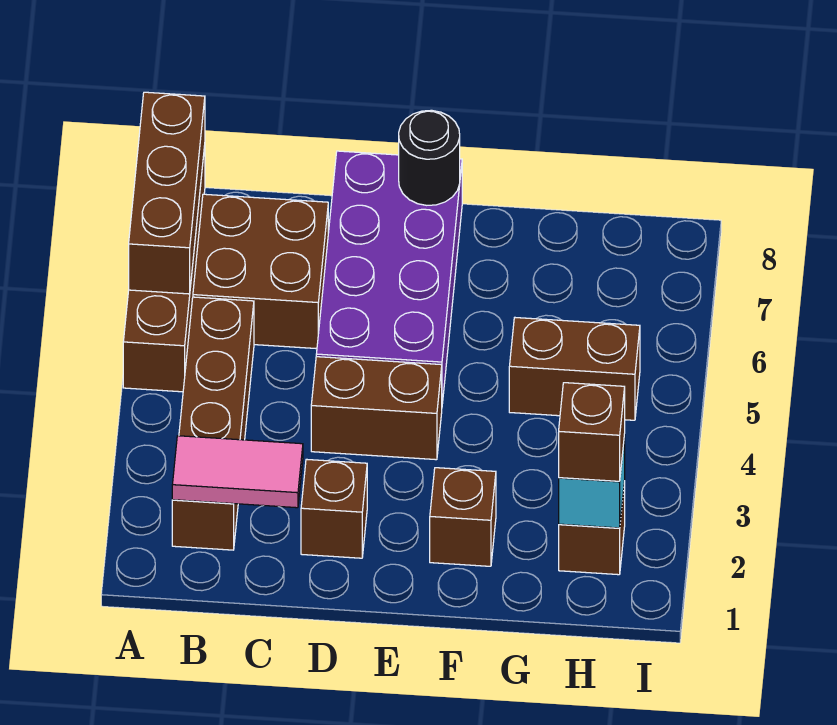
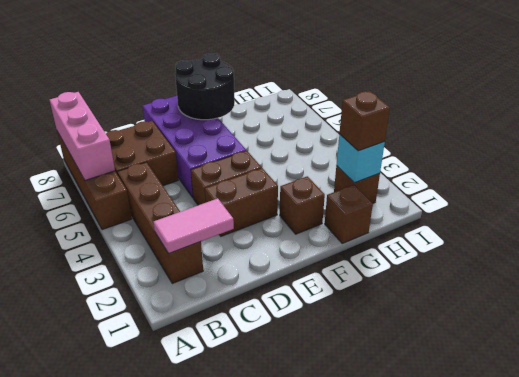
brown brick A6:A8 level 2 -> pink brick A6:A8 level 2
brown brick D2 level 1 -> brown brick G1 level 1
black round brick E8 level 2 -> black round brick E7:F8 level 2
brown brick G5:H5 level 1 -> brown brick D3:E3 level 1

